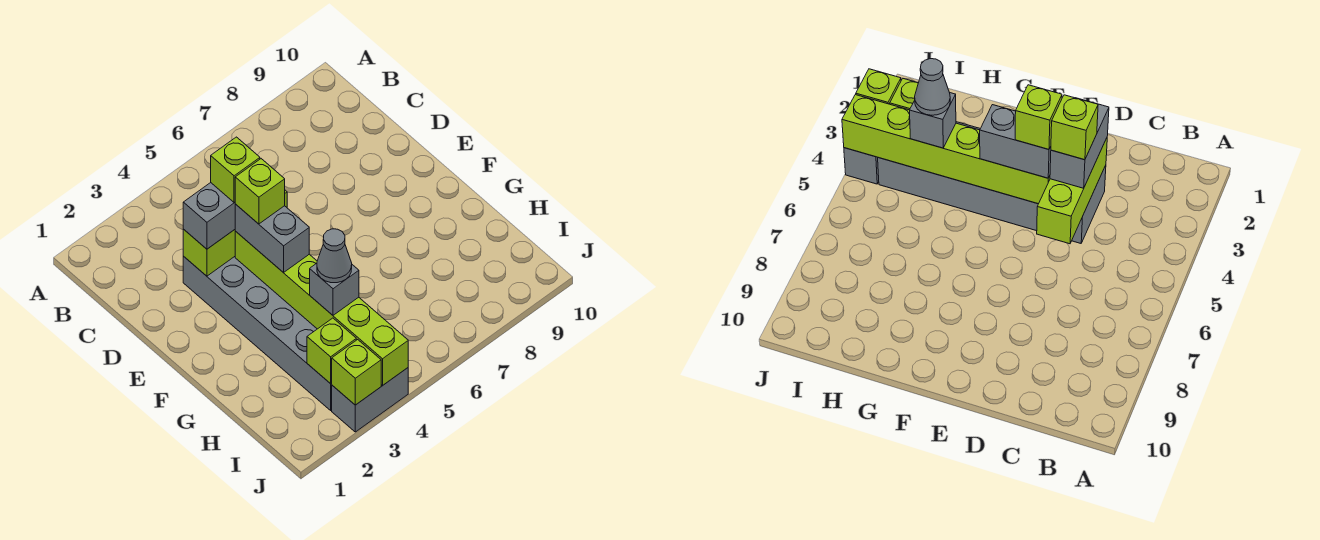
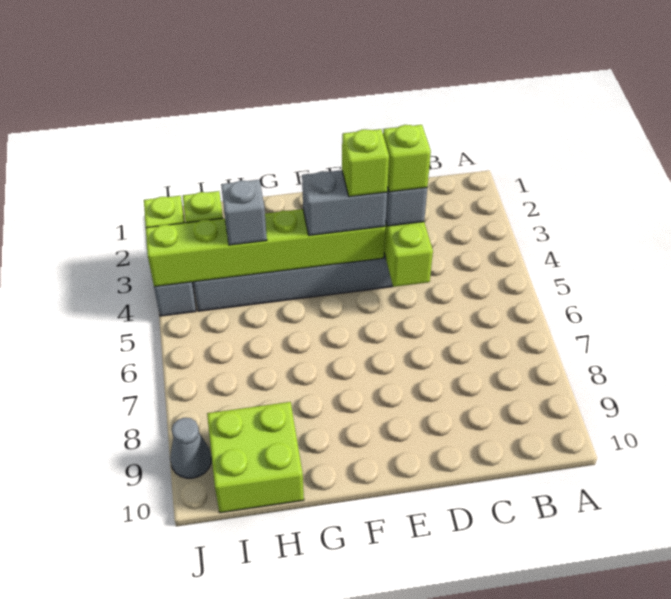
grey cone H4 level 4 -> grey cone J9 level 1
none -> lime brick H9:I10 level 1

